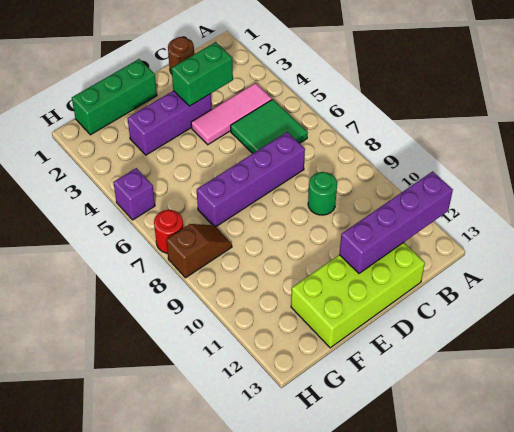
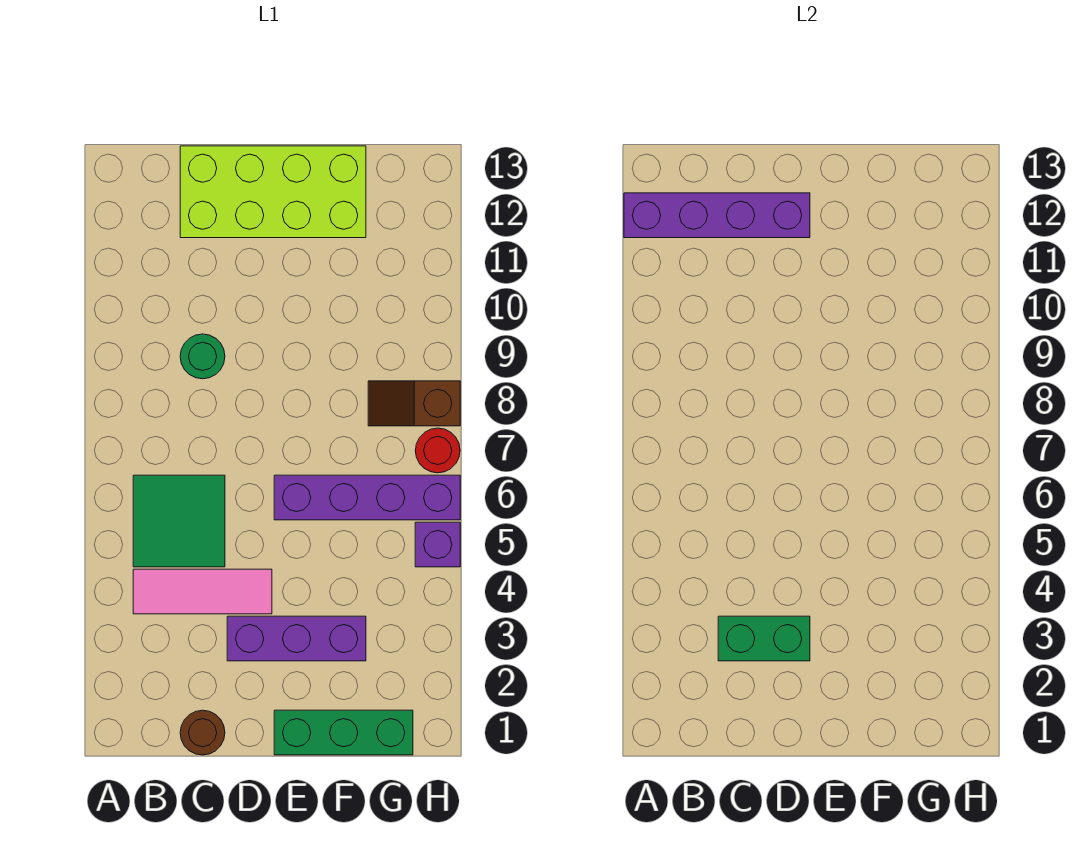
purple brick C7:F7 level 1 -> purple brick E6:H6 level 1

